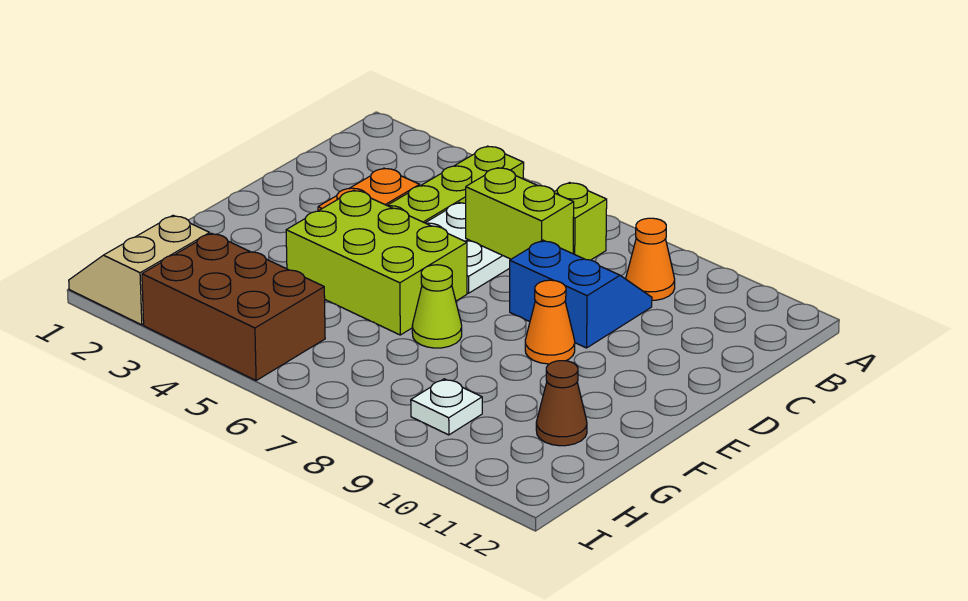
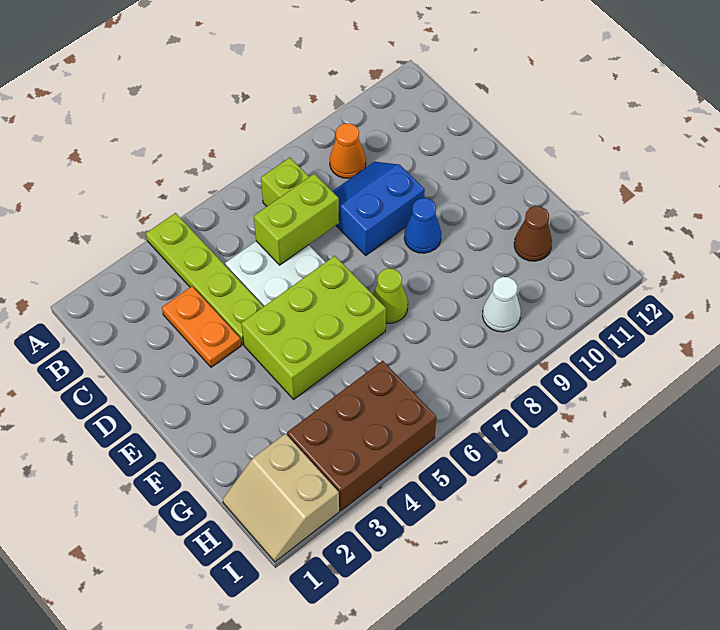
orange cone E9 level 1 -> blue cone E9 level 1
white plate H9 level 1 -> white cone H9 level 1

